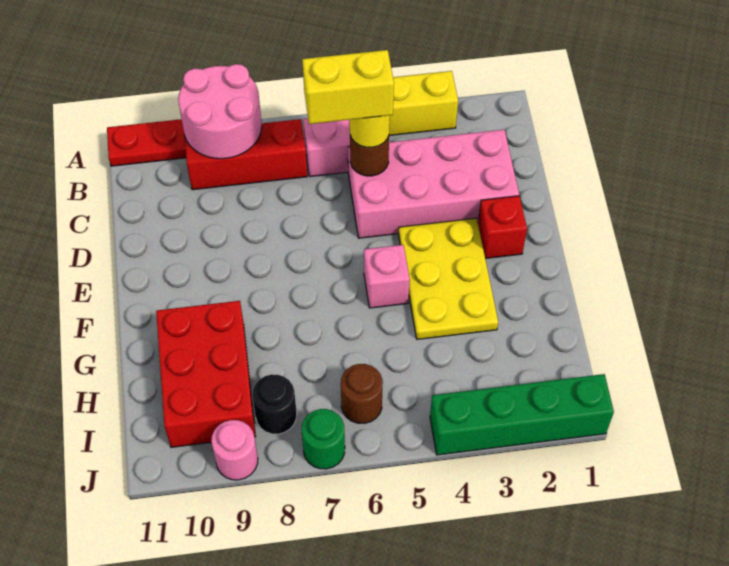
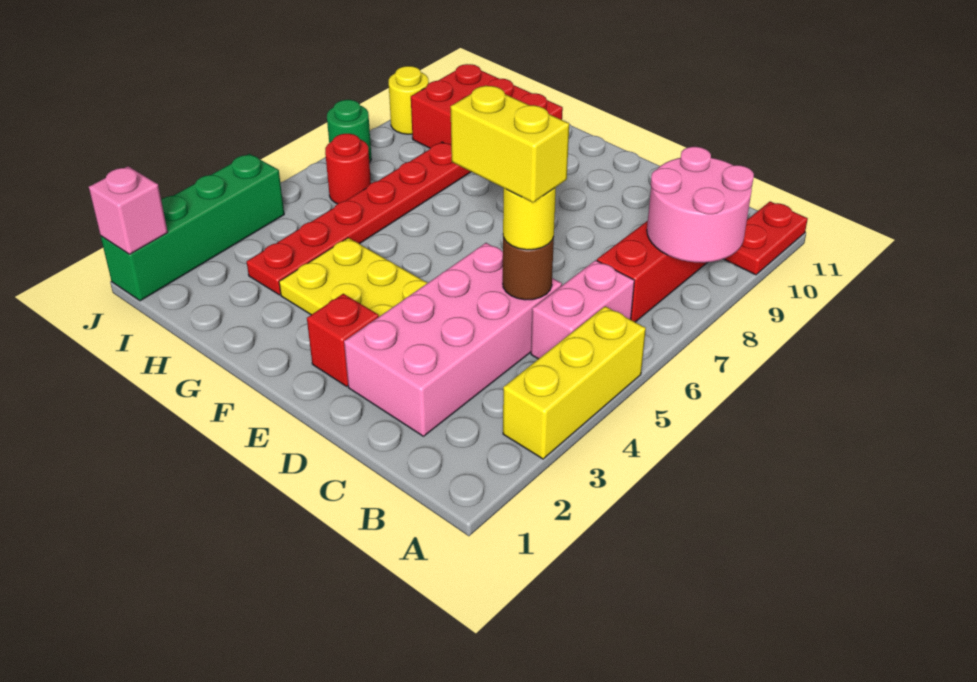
yellow brick C5:C6 level 4 -> yellow brick C5:D5 level 4
pink brick F5 level 1 -> pink brick J1 level 2
none -> red plate H3:H8 level 1
brown round brick I6 level 1 -> red round brick I6 level 1
black round brick I8 level 1 -> none
pink round brick J9 level 1 -> yellow round brick J9 level 1

